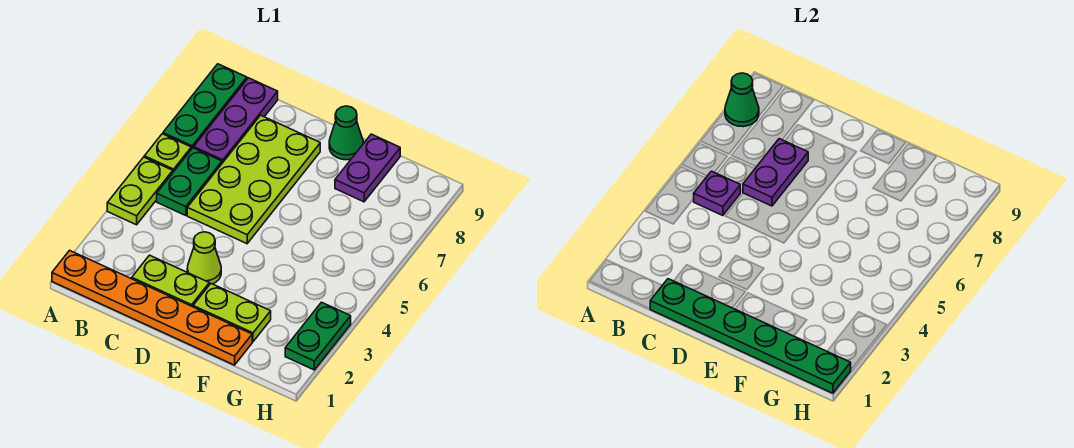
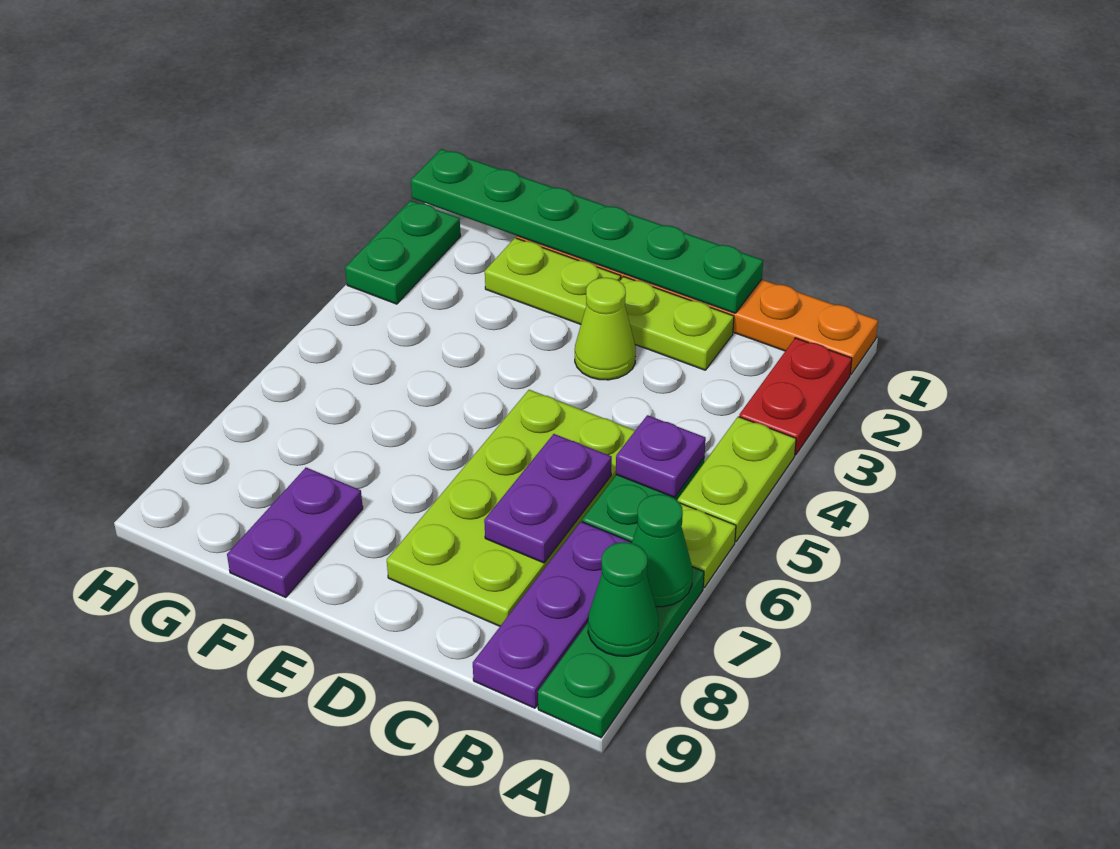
none -> red plate A2:A3 level 1
green cone E9 level 1 -> green cone A7 level 2

